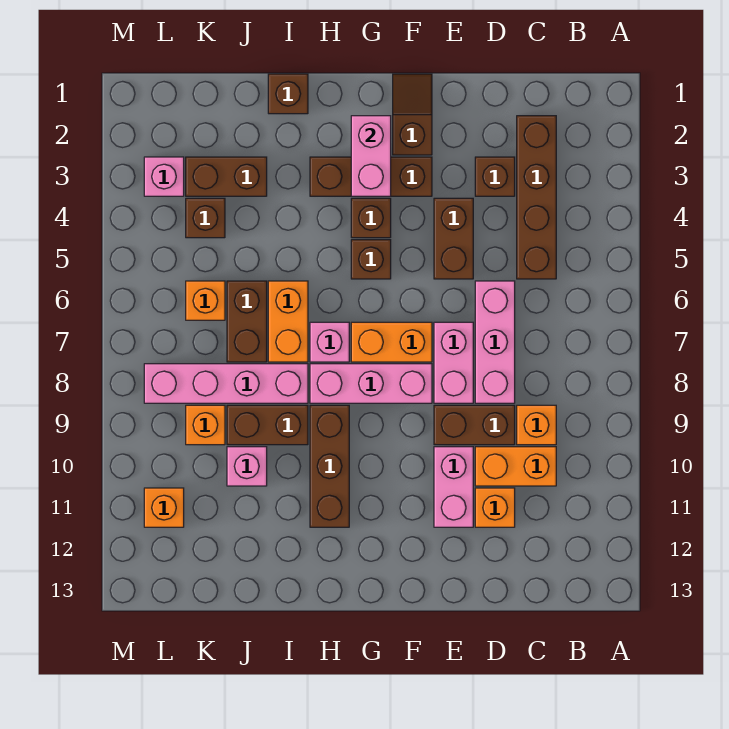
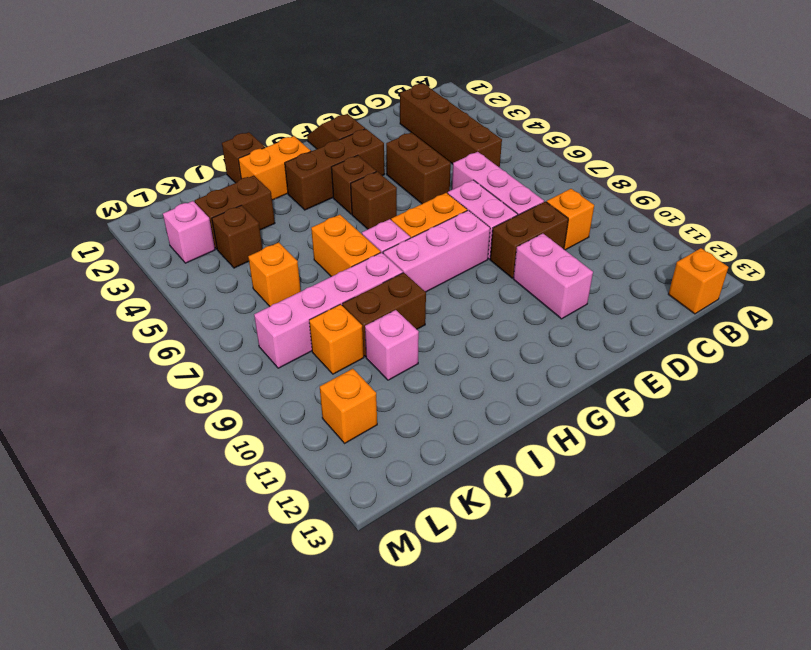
orange brick C10:D10 level 1 -> orange brick H2:I2 level 1
brown brick D3 level 1 -> none
orange brick D11 level 1 -> orange brick B13 level 1
pink brick G2:G3 level 2 -> none
brown brick H9:H11 level 1 -> none
brown brick J6:J7 level 1 -> none

